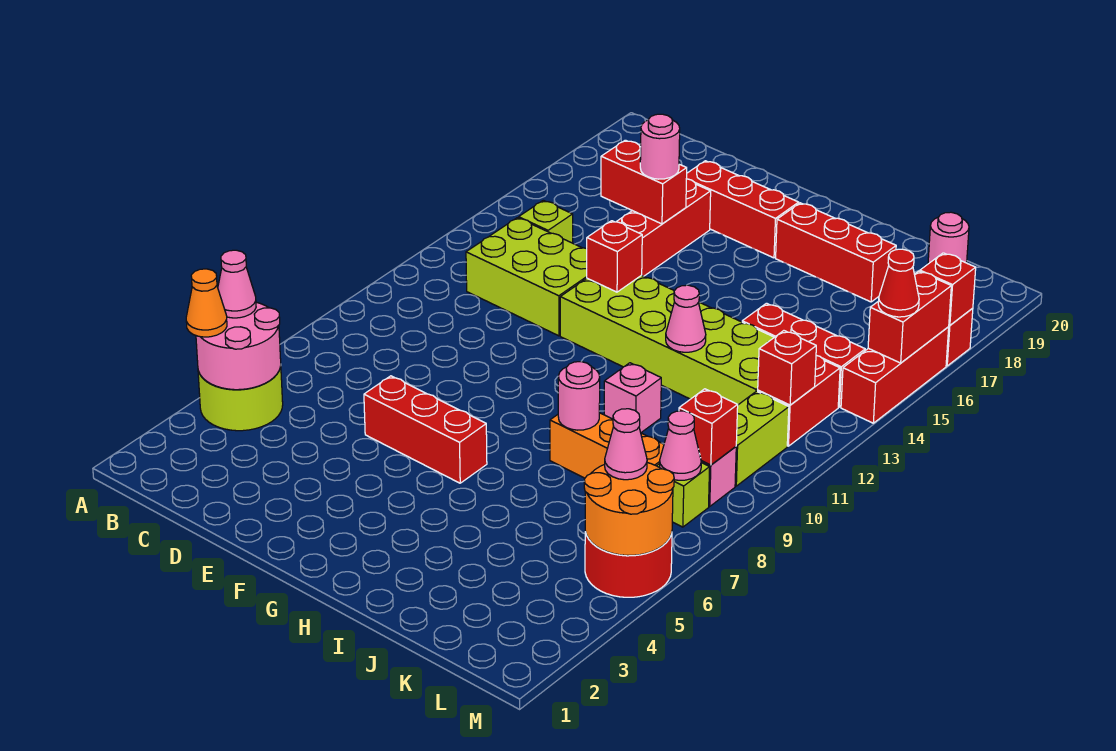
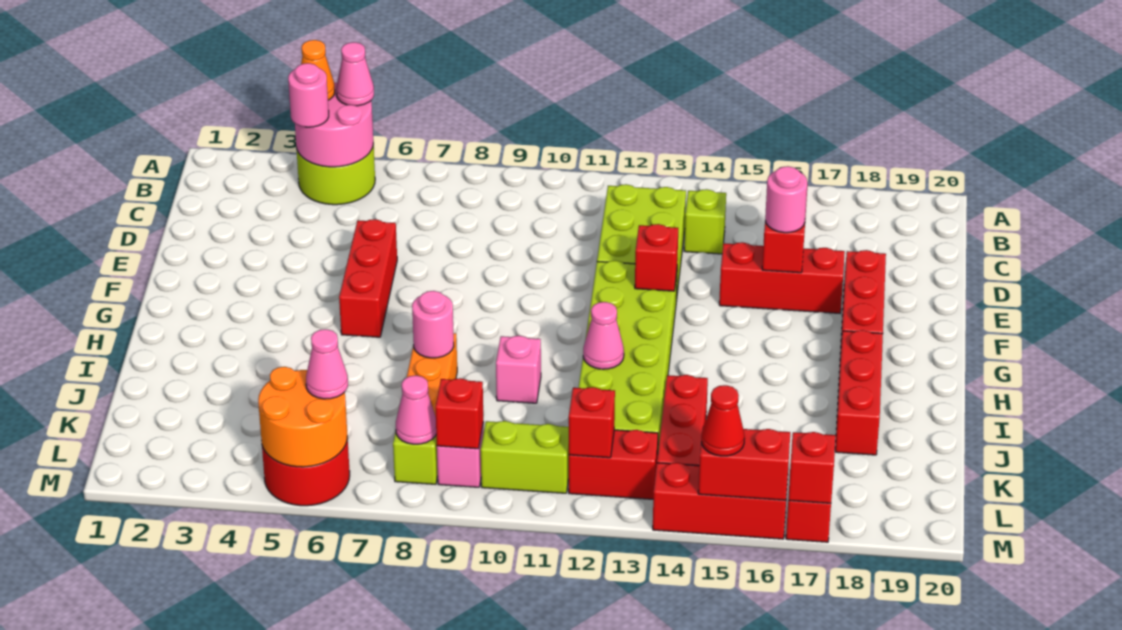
pink round brick K20 level 1 -> pink round brick B4 level 3

